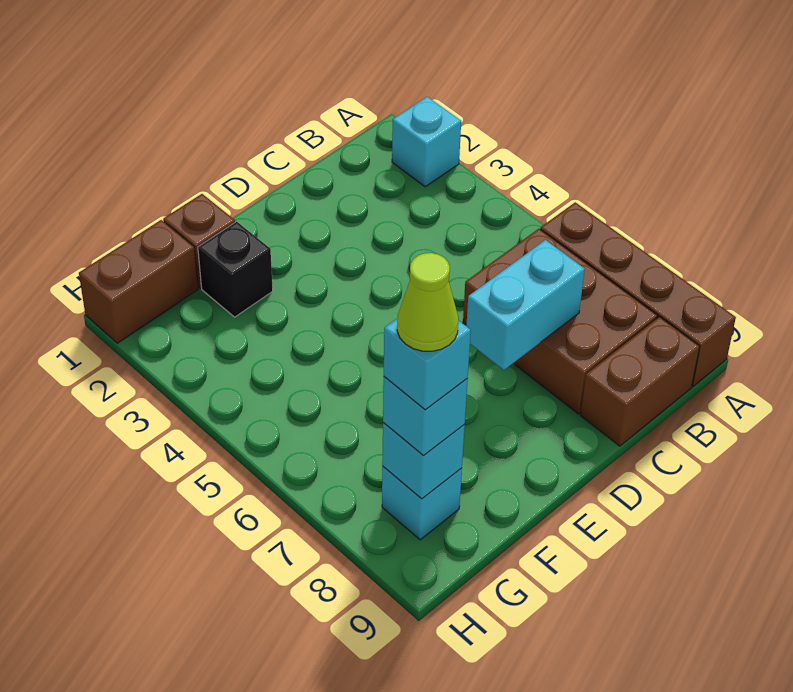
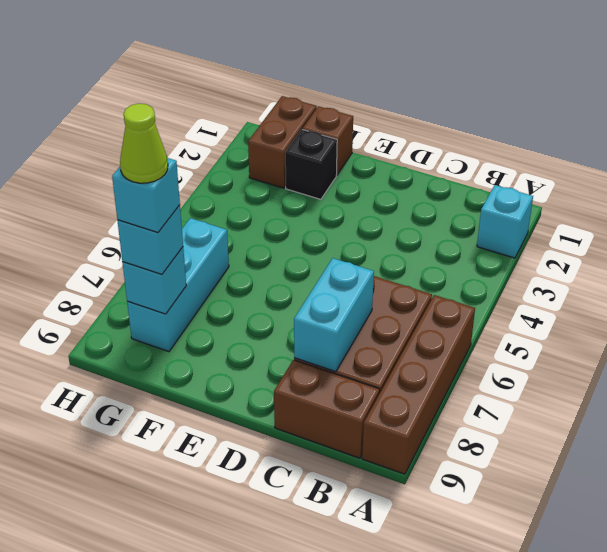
cyan brick C7:D7 level 2 -> cyan brick C7:C8 level 2
brown brick G1:H1 level 1 -> brown brick G1:G2 level 1
cyan brick G8 level 1 -> cyan brick G6:G8 level 1

